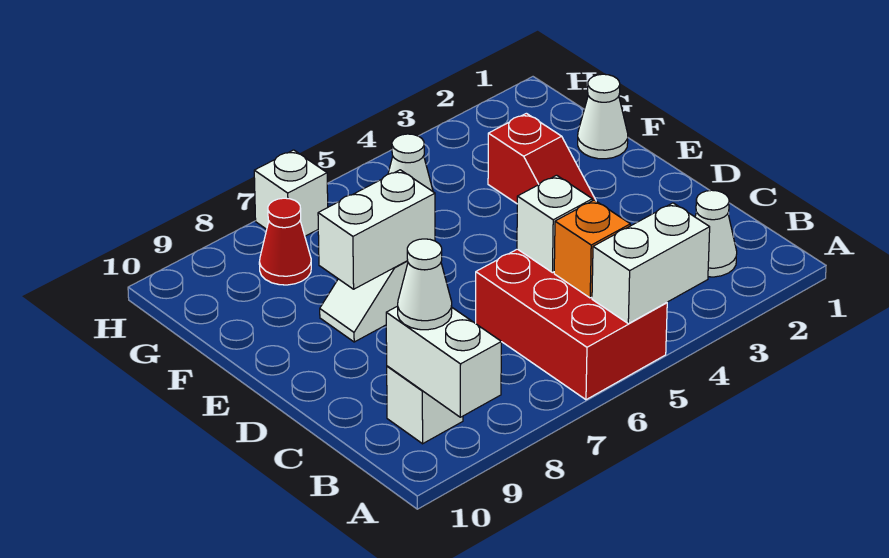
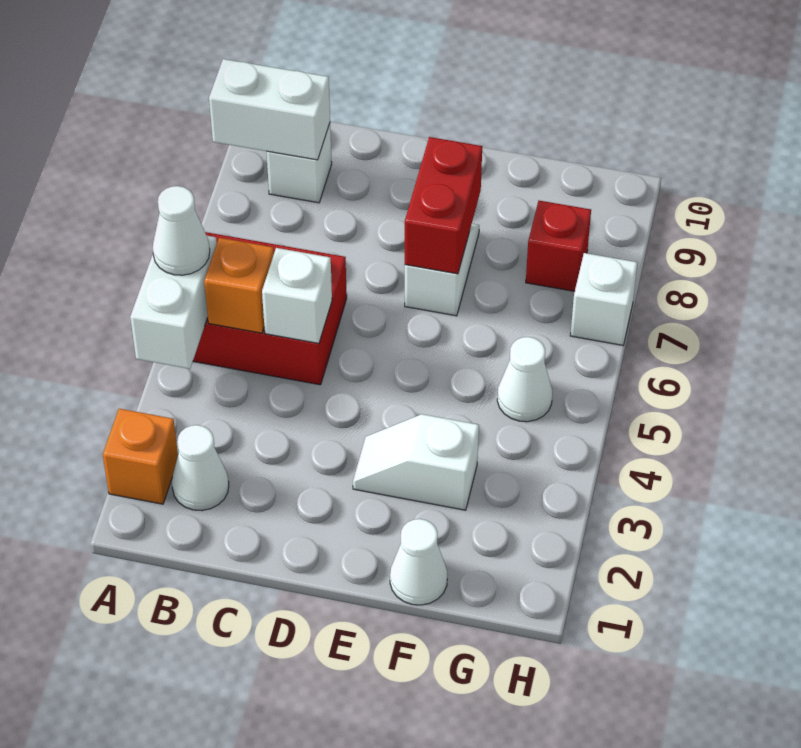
none -> orange brick A2 level 1
white cone B9 level 3 -> white cone A5 level 3
red slope E3:F3 level 1 top F -> white slope E3:F3 level 1 top F
white brick E7:E8 level 2 -> red brick E7:E8 level 2
red cone G8 level 1 -> red brick G8 level 1

